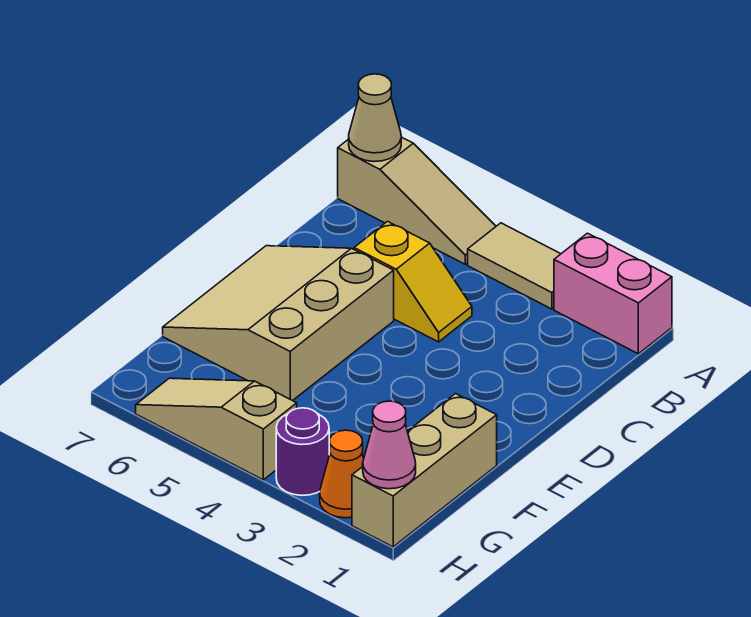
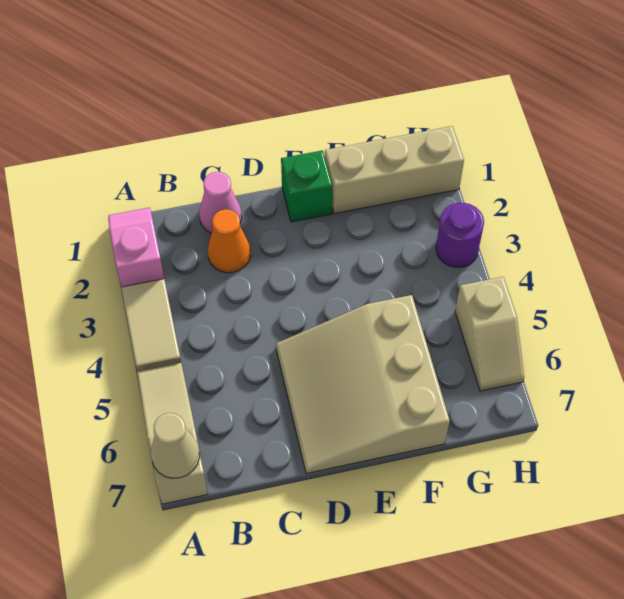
pink brick A1:A2 level 1 -> pink slope A1:A2 level 1 top 2
yellow slope C4:C5 level 1 top 5 -> none
tan slope D5:F7 level 1 top 5 -> tan slope D5:F7 level 1 top F
none -> green brick E1 level 1
pink cone H1 level 2 -> pink cone C1 level 1
orange cone H2 level 1 -> orange cone C2 level 1
tan slope H4:H6 level 1 top 4 -> tan slope H5:H6 level 1 top 5

